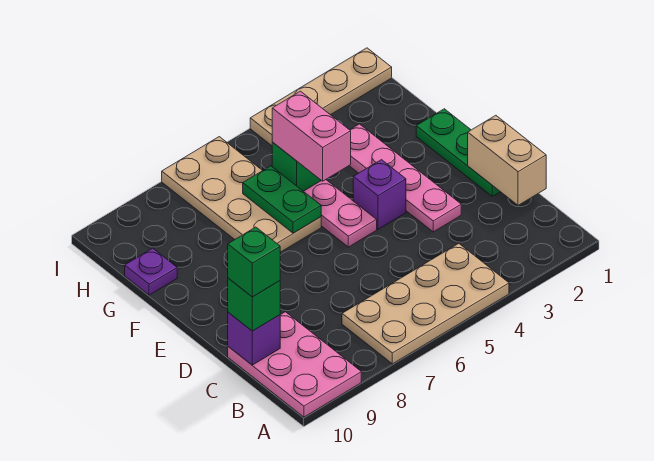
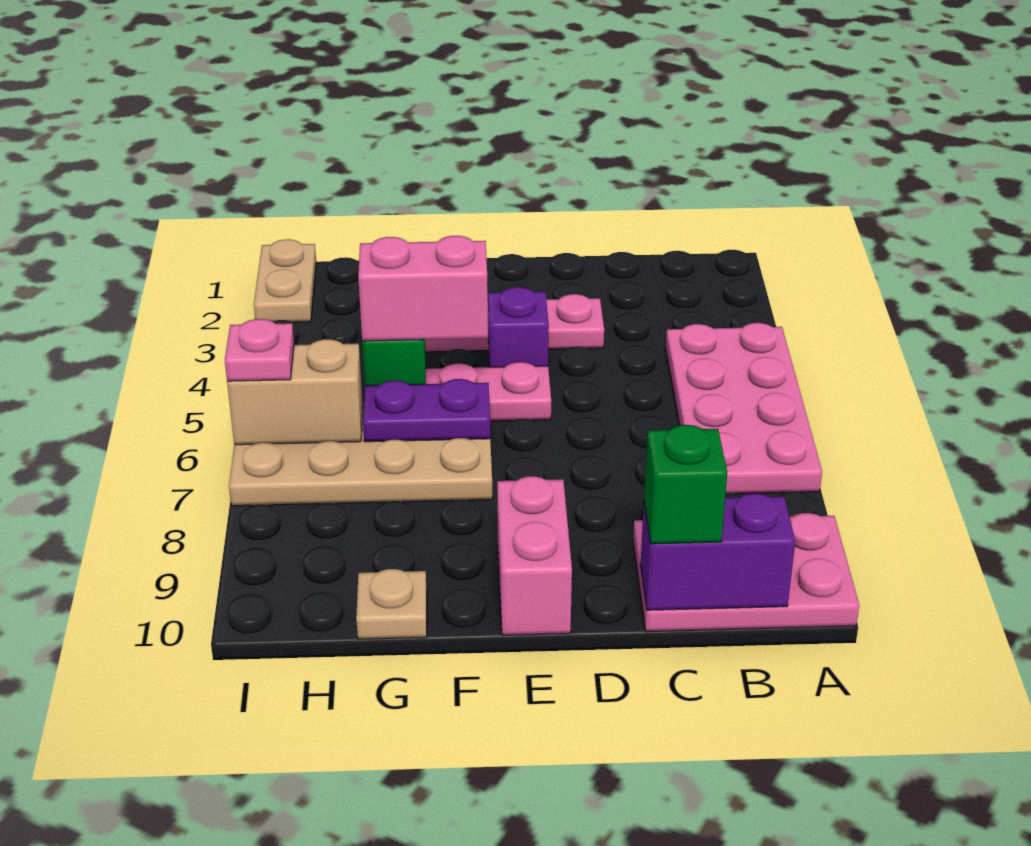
tan plate A4:B7 level 1 -> pink plate A4:B7 level 1
tan brick C1:D1 level 2 -> tan brick H6:I6 level 2
purple brick C10 level 2 -> purple brick B10:C10 level 2
green brick C10 level 4 -> none
green plate D1:F1 level 1 -> none
none -> pink brick E9:E10 level 1
green plate F6:G6 level 2 -> purple plate F6:G6 level 2
purple plate G10 level 1 -> tan plate G10 level 1
tan plate I1:I4 level 1 -> tan plate I1:I2 level 1
none -> pink plate I6 level 3

